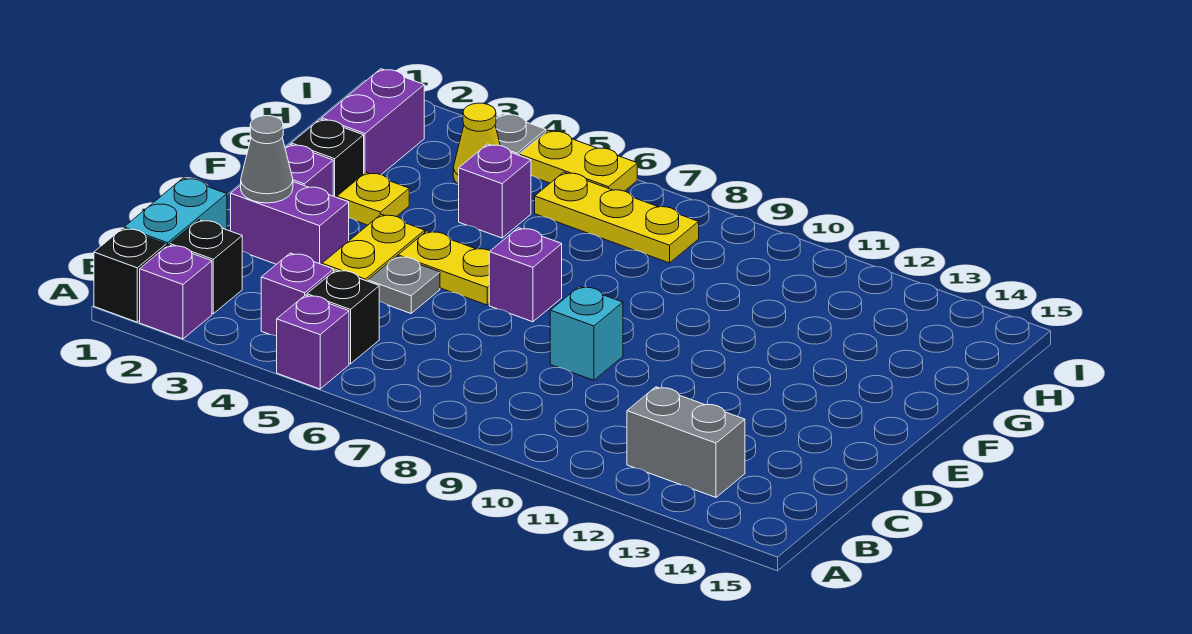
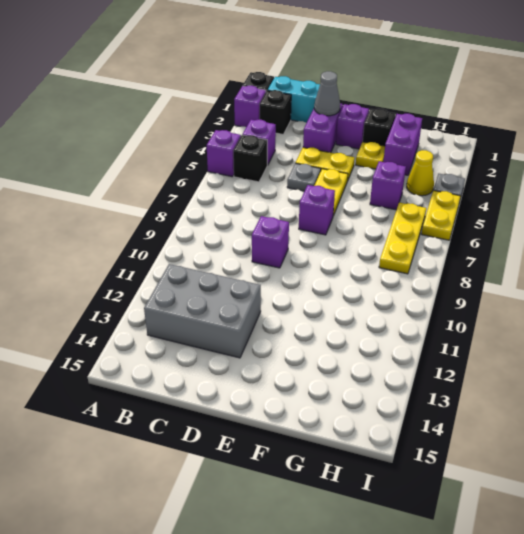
grey brick B12:B13 level 1 -> grey brick B12:D13 level 1
cyan brick D9 level 1 -> purple brick D9 level 1
purple brick G2:H2 level 1 -> purple brick G2:G3 level 1

